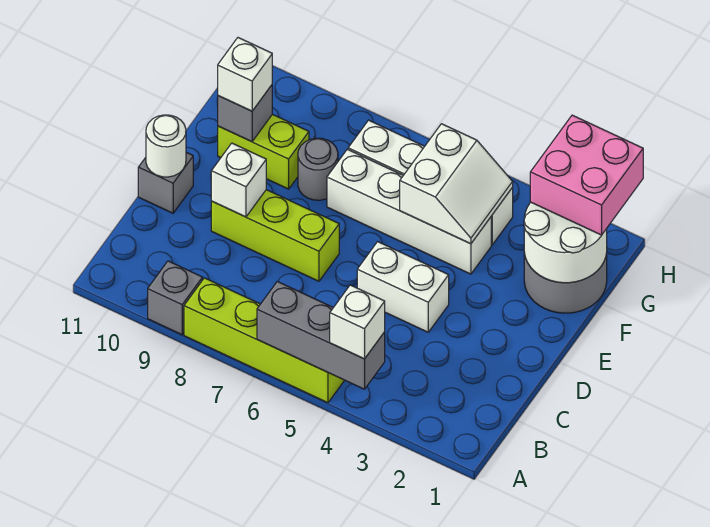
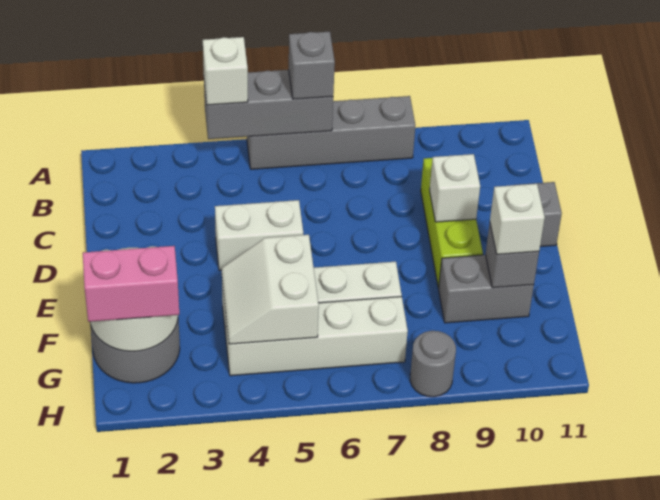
lime brick A5:A8 level 1 -> grey brick A5:A8 level 1
grey brick A9 level 1 -> grey brick A6 level 3
lime brick D7:D9 level 1 -> lime brick C9:E9 level 1
white round brick D11 level 2 -> none
grey round brick F8 level 1 -> grey round brick H8 level 1
lime brick F9:F10 level 1 -> grey brick F9:F10 level 1
pink brick G1:H2 level 3 -> pink brick G1:G2 level 3

